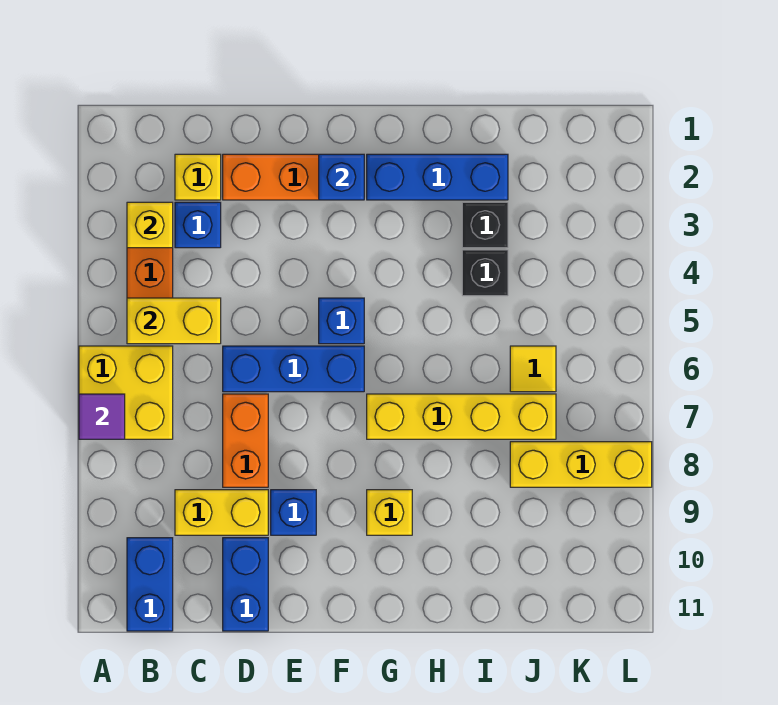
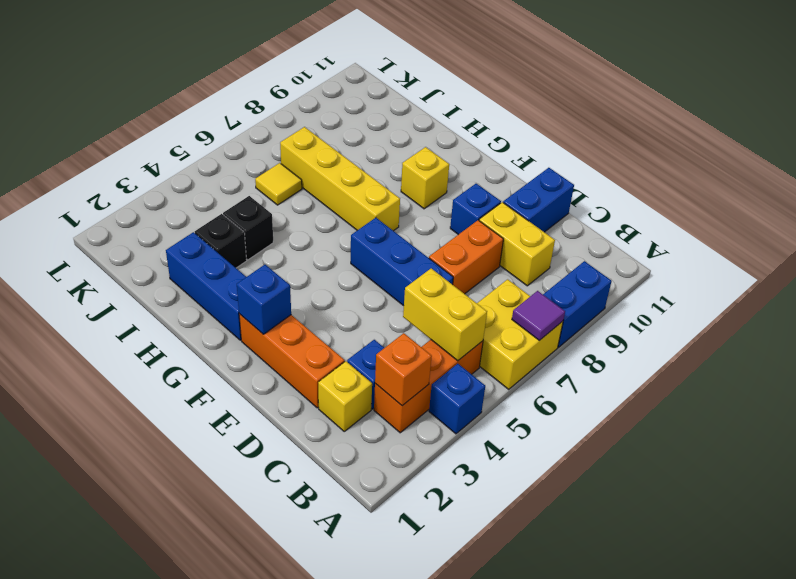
yellow brick B3 level 2 -> orange brick B3 level 2
blue brick B10:B11 level 1 -> blue brick A8:A9 level 1
blue brick F5 level 1 -> blue brick A4 level 1
yellow brick J8:L8 level 1 -> none

